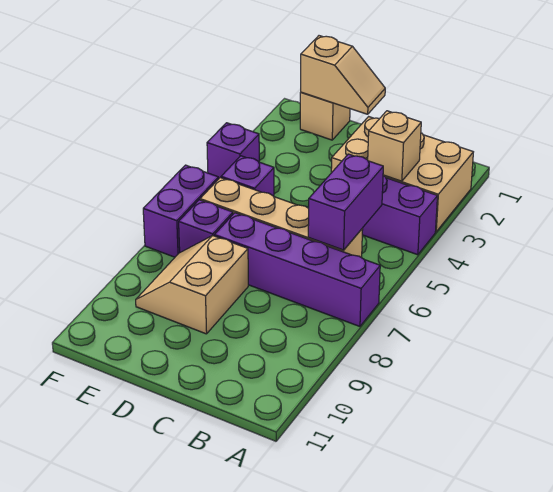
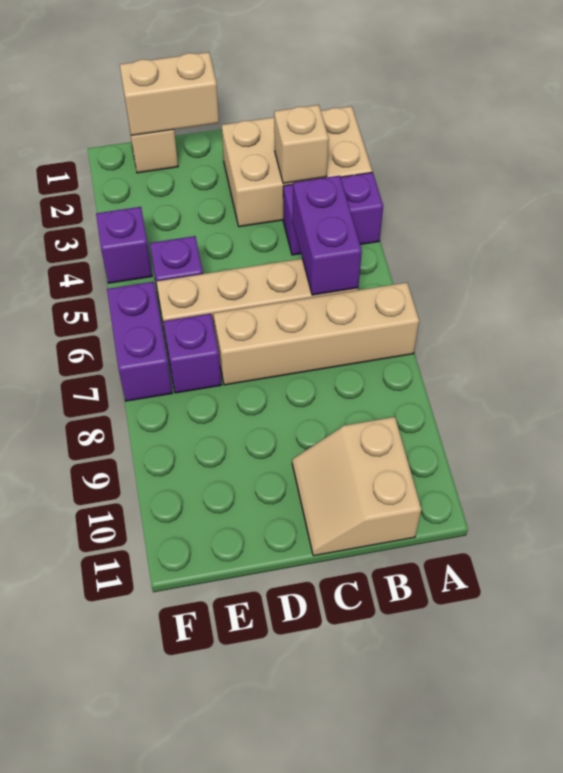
purple brick A7:D7 level 1 -> tan brick A7:D7 level 1
tan slope D1:E1 level 2 top E -> tan brick D1:E1 level 2
tan slope D8:E9 level 1 top D -> tan slope B10:C11 level 1 top B

